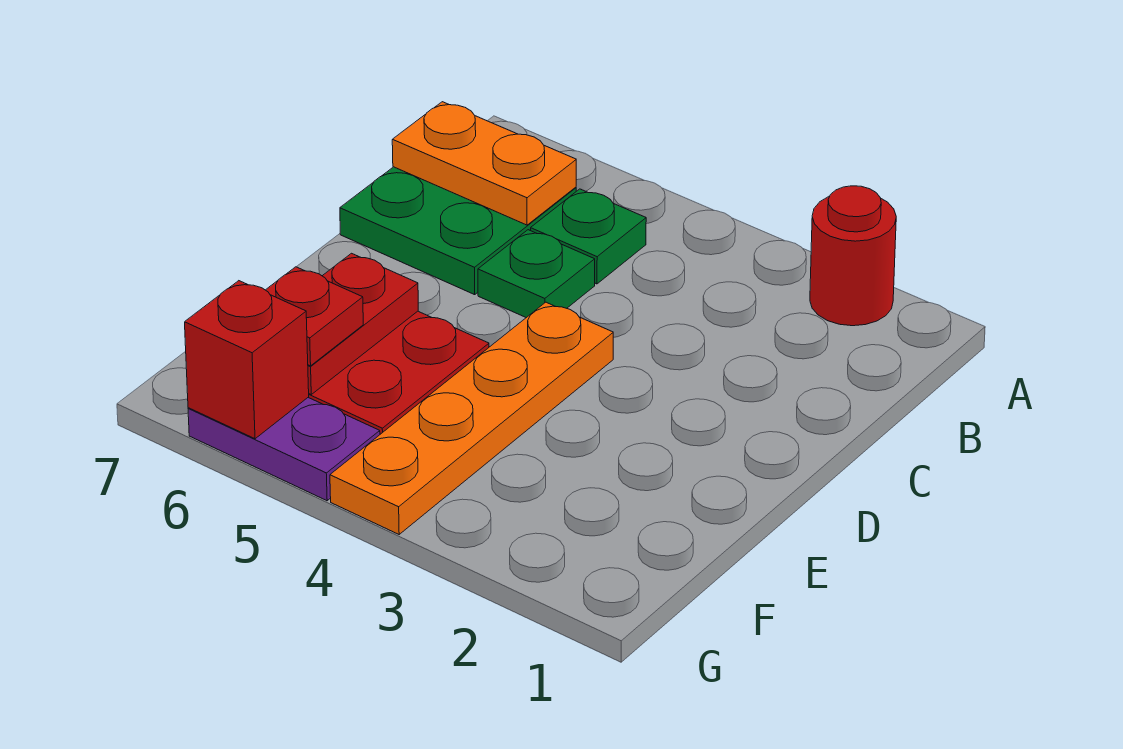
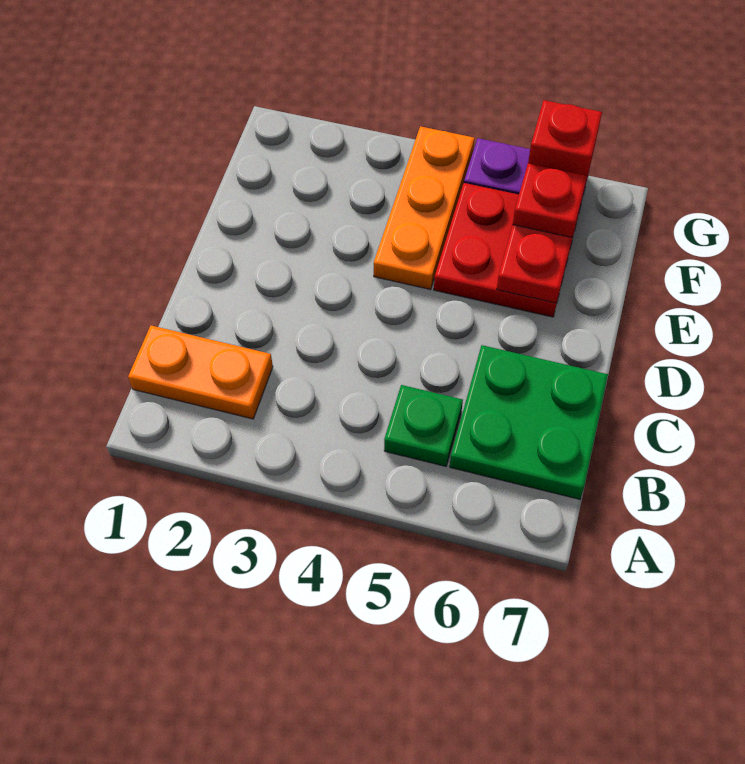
red round brick A2 level 1 -> none
orange plate B6:B7 level 2 -> orange plate B1:B2 level 1
green plate C5 level 1 -> none
orange plate D4:G4 level 1 -> orange plate E4:G4 level 1

